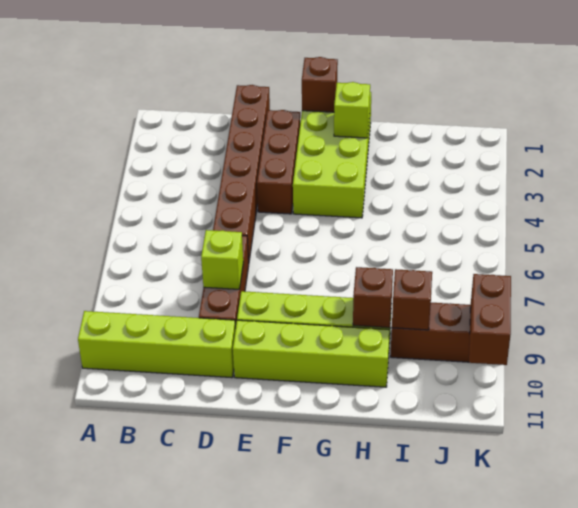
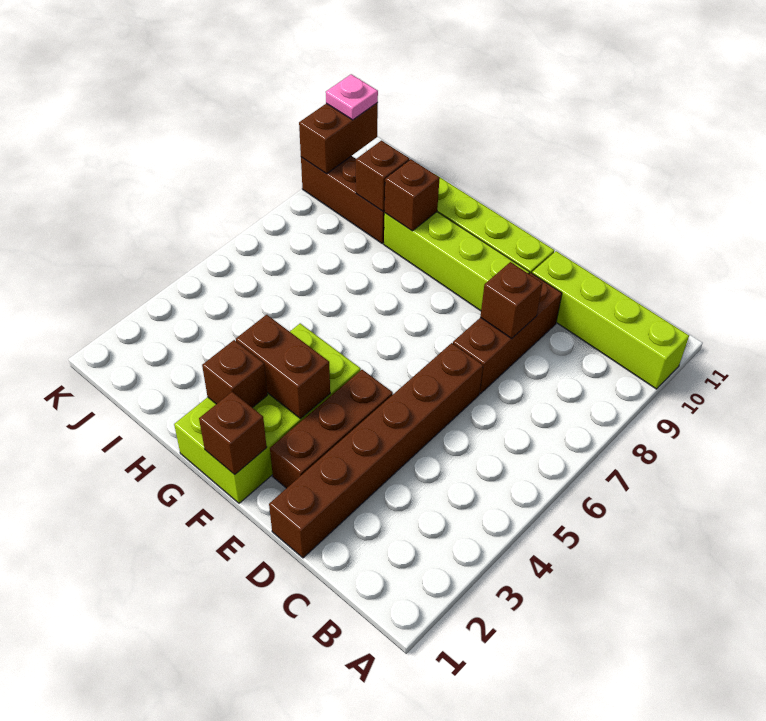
lime brick D8 level 2 -> brown brick D8 level 2
none -> brown brick F3:G3 level 2
lime brick G2 level 2 -> brown brick G2 level 2
none -> pink plate K10 level 3

